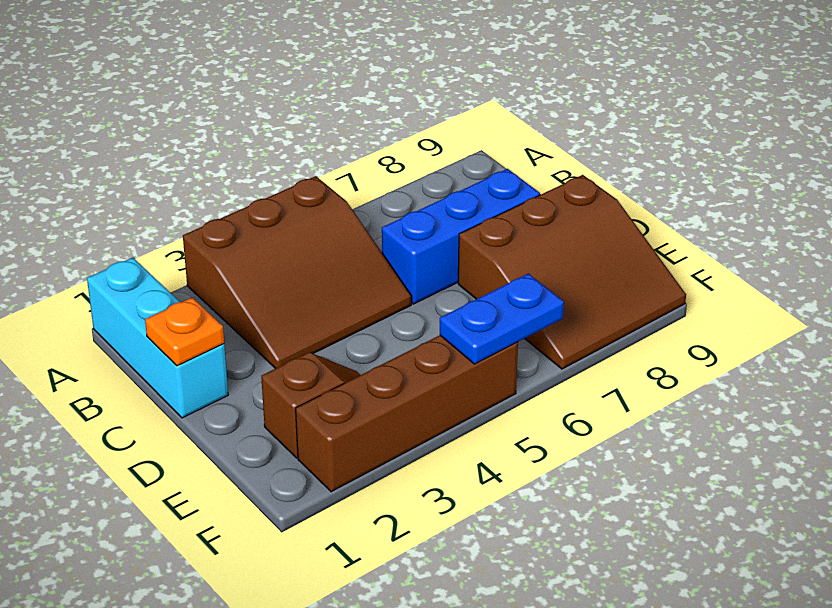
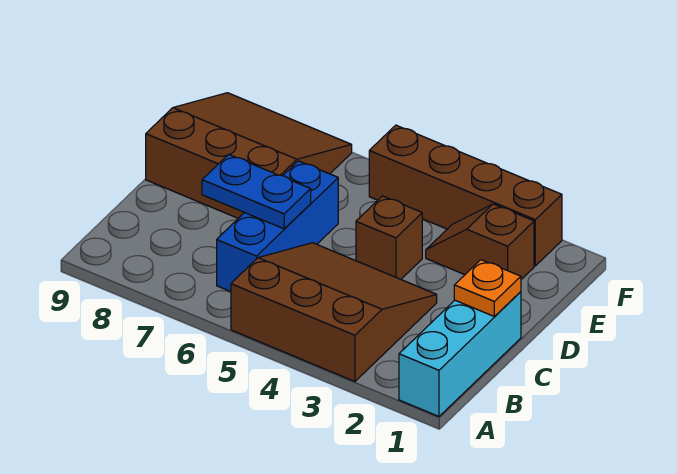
blue brick C6:C8 level 1 -> blue brick B6:D6 level 1
none -> brown brick D4 level 1
blue plate F5:F6 level 2 -> blue plate C6:C7 level 2

